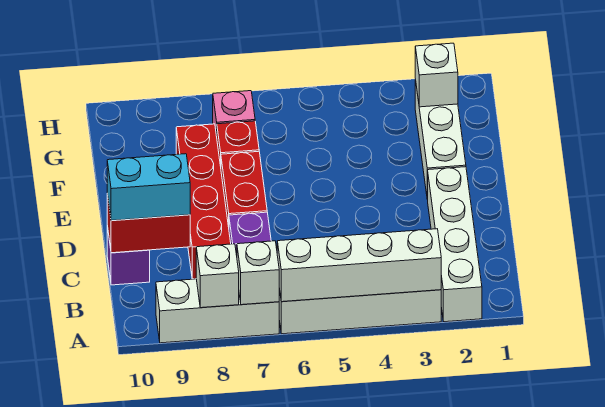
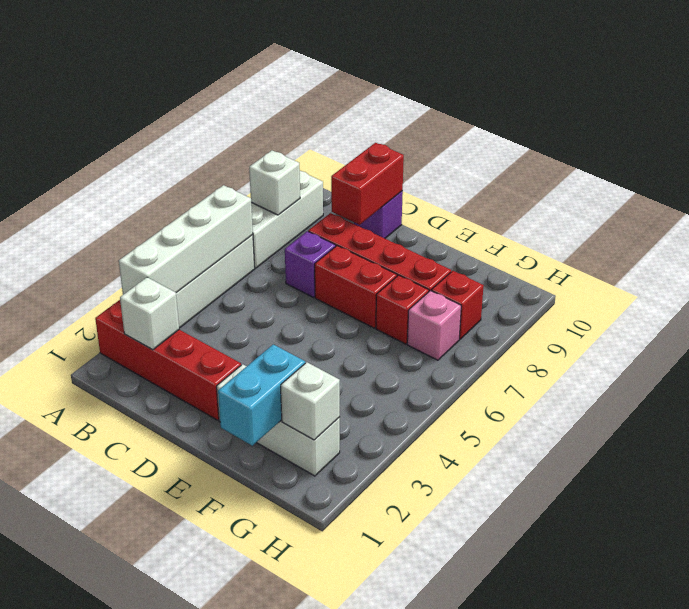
white brick A2:D2 level 1 -> red brick A2:D2 level 1
white brick A7 level 2 -> white brick B2 level 2
cyan brick C9:C10 level 3 -> cyan brick F1:F2 level 2
none -> red brick G8 level 1

